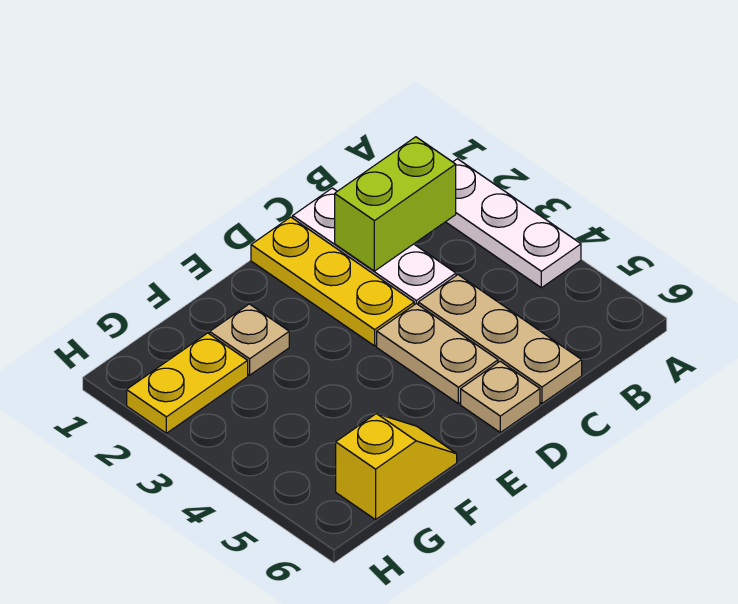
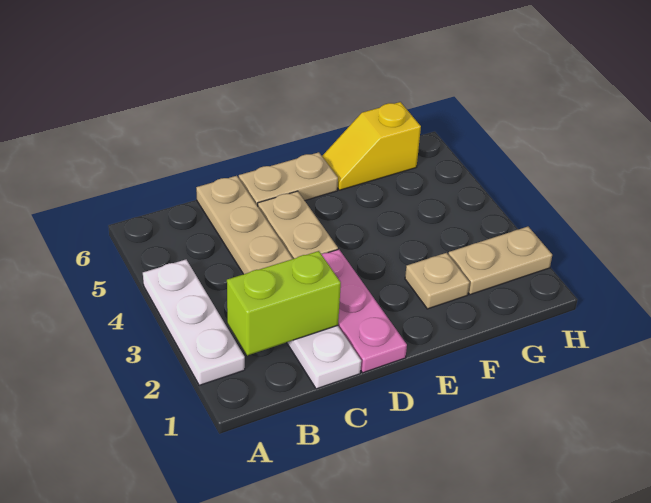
yellow plate D1:D3 level 1 -> pink plate D1:D3 level 1
tan plate D6 level 1 -> tan plate D6:E6 level 1
yellow plate G2:H2 level 1 -> tan plate G2:H2 level 1

